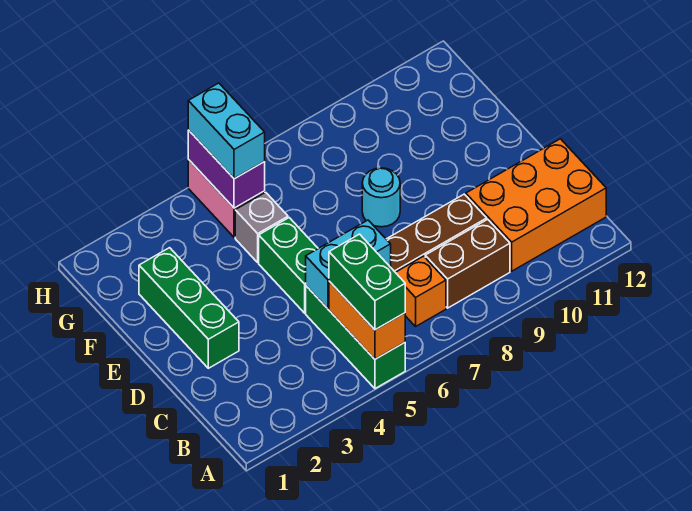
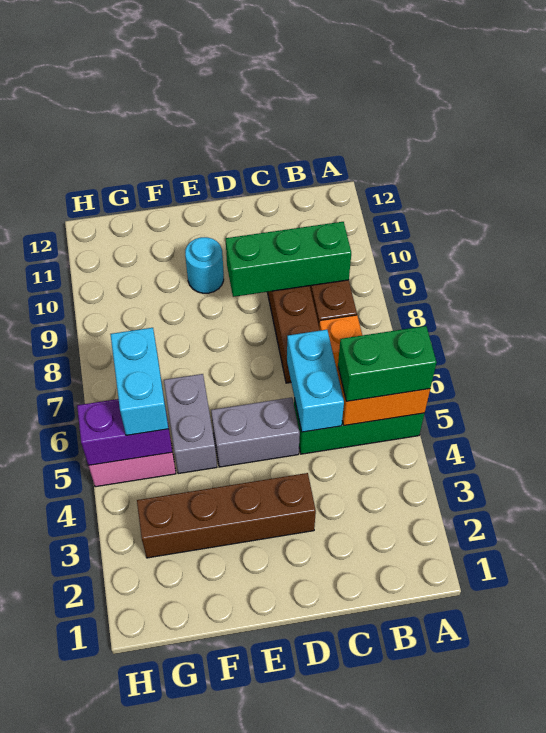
orange brick B10:C12 level 1 -> none
green brick D2:F2 level 1 -> green brick B9:D9 level 2
none -> brown brick D3:G3 level 1
green brick D5:E5 level 1 -> grey brick D5:E5 level 1
cyan round brick E8 level 1 -> cyan round brick E10 level 1
grey brick F5 level 1 -> grey brick F5:F6 level 1
cyan brick G5:H5 level 3 -> cyan brick G5:G6 level 3

